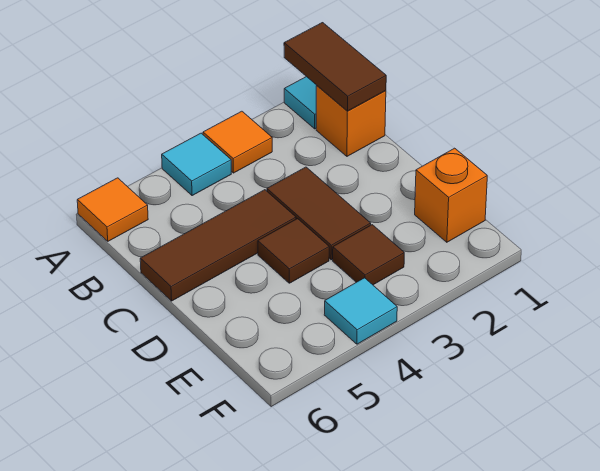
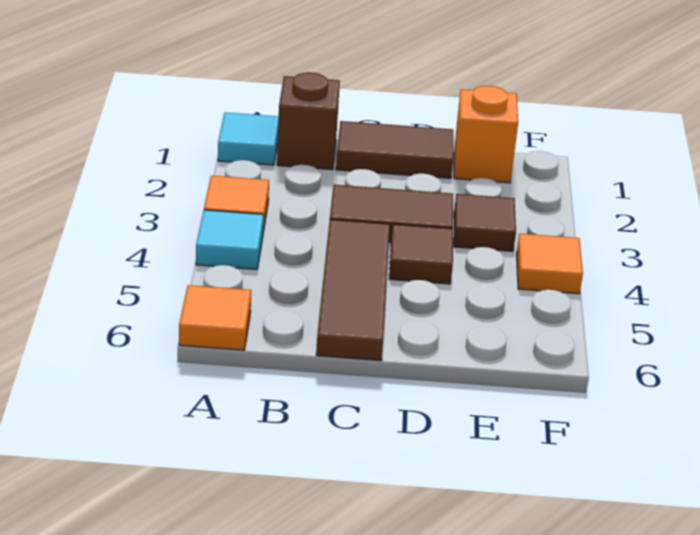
brown tile A1:B1 level 2 -> brown tile C1:D1 level 1
orange brick B1 level 1 -> brown brick B1 level 1
cyan tile F4 level 1 -> orange tile F4 level 1

